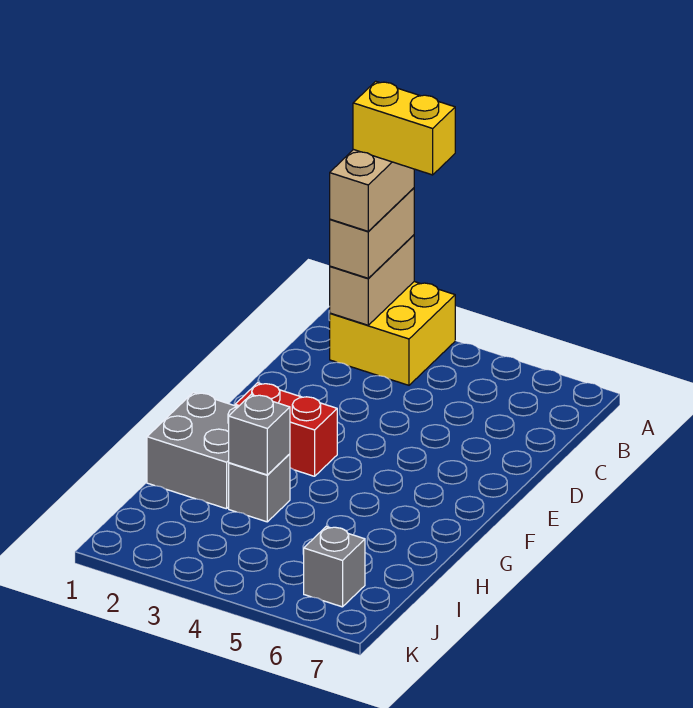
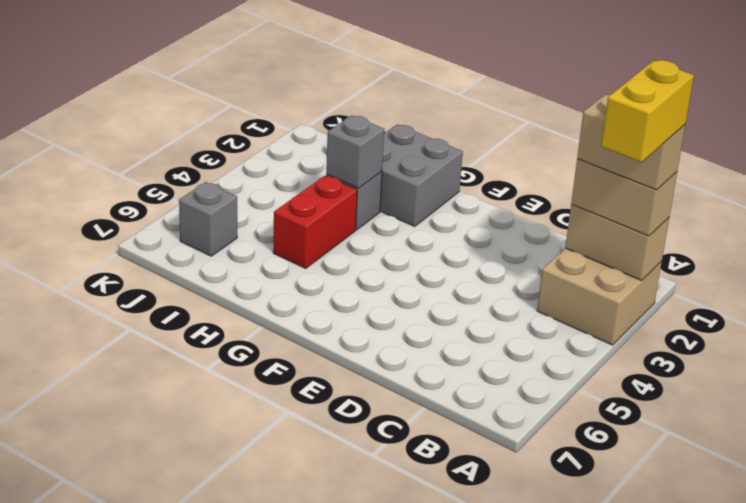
yellow brick A2:B3 level 1 -> tan brick A2:B3 level 1
red brick F2:F3 level 1 -> red brick H4:H5 level 1

